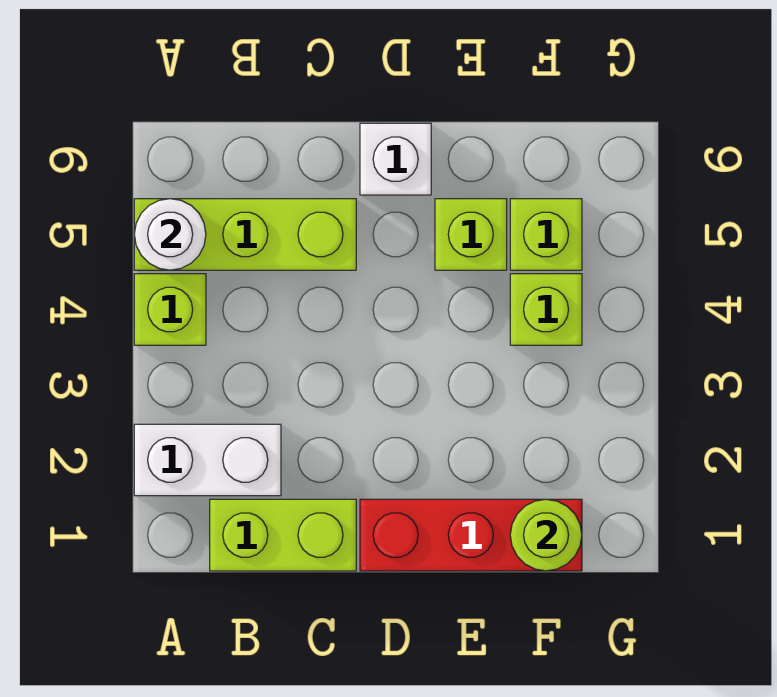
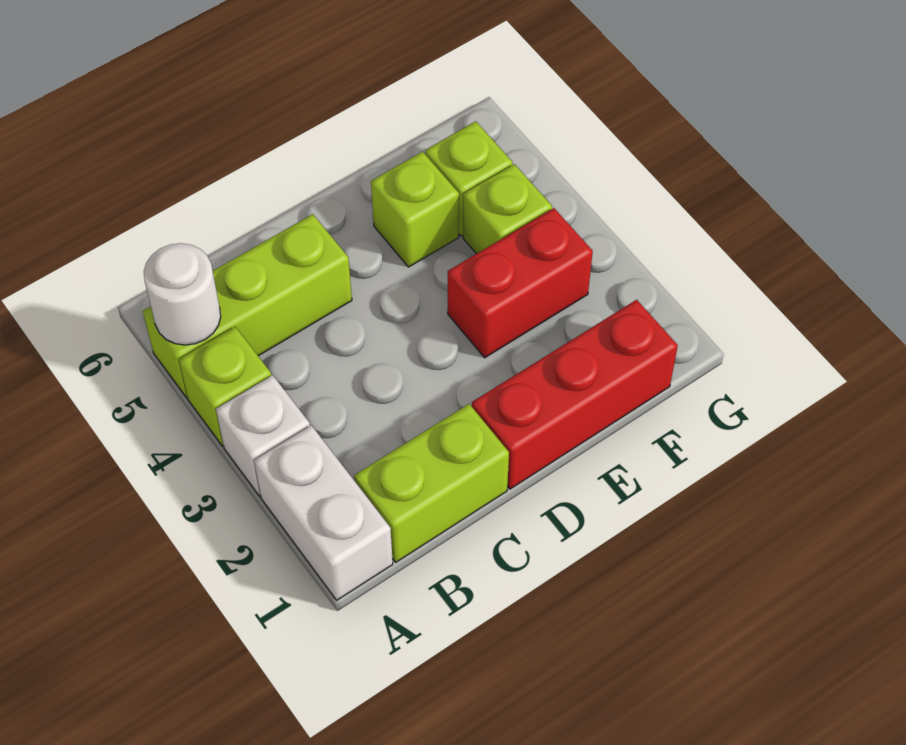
white brick A2:B2 level 1 -> white brick A1:A2 level 1
white brick D6 level 1 -> white brick A3 level 1
none -> red brick E3:F3 level 1
lime round brick F1 level 2 -> none

